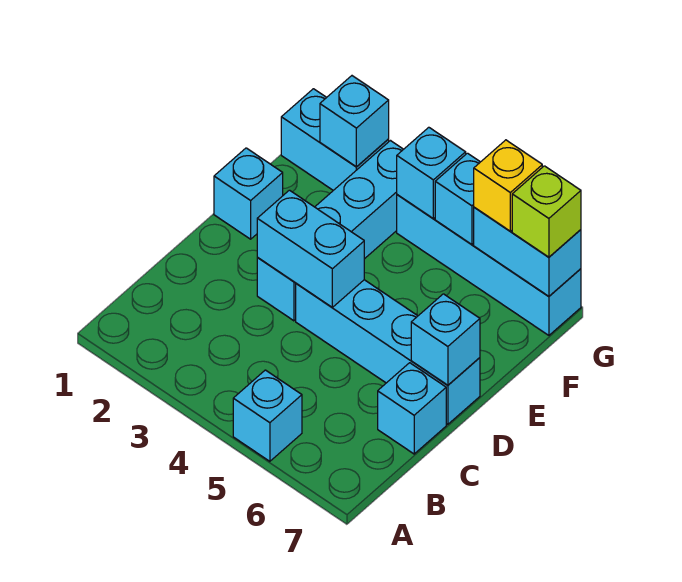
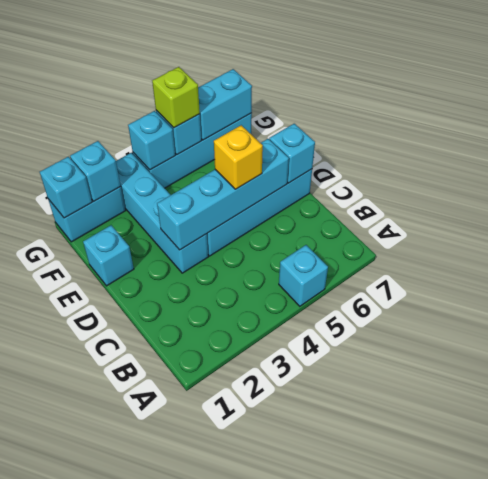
cyan brick C7 level 1 -> cyan brick G1 level 2
cyan brick D3:D4 level 2 -> cyan brick D3:D6 level 2
yellow brick G6 level 3 -> yellow brick D5 level 3
lime brick G7 level 3 -> lime brick G5 level 3

